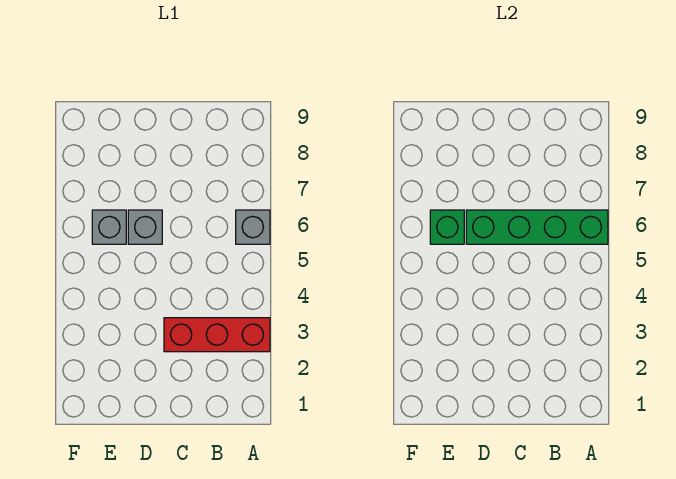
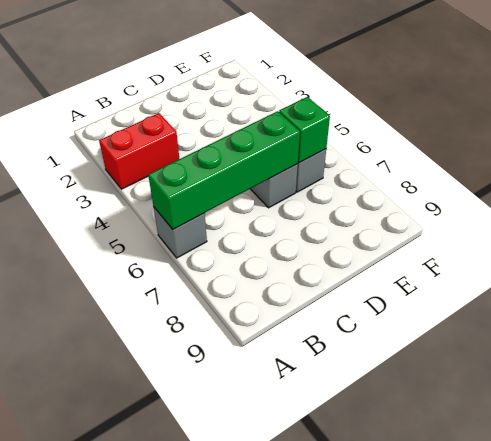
red brick A3:C3 level 1 -> red brick A3:B3 level 1

